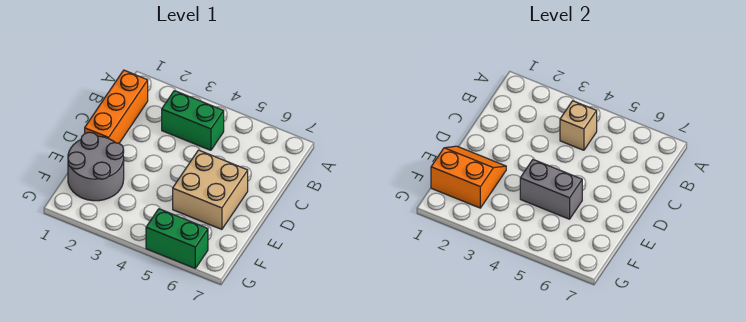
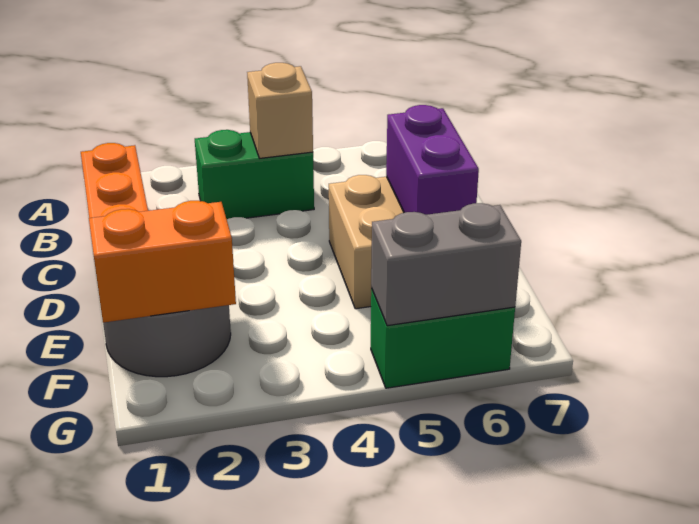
none -> purple brick D6:E6 level 2
grey brick E4:E5 level 2 -> grey brick G5:G6 level 2

